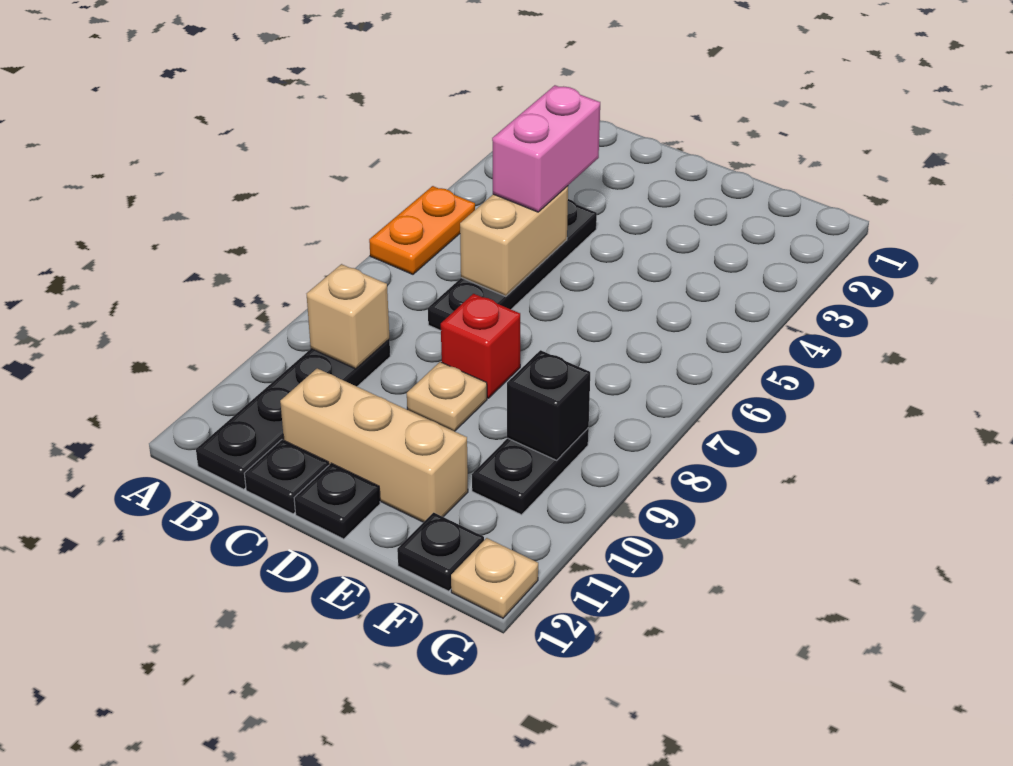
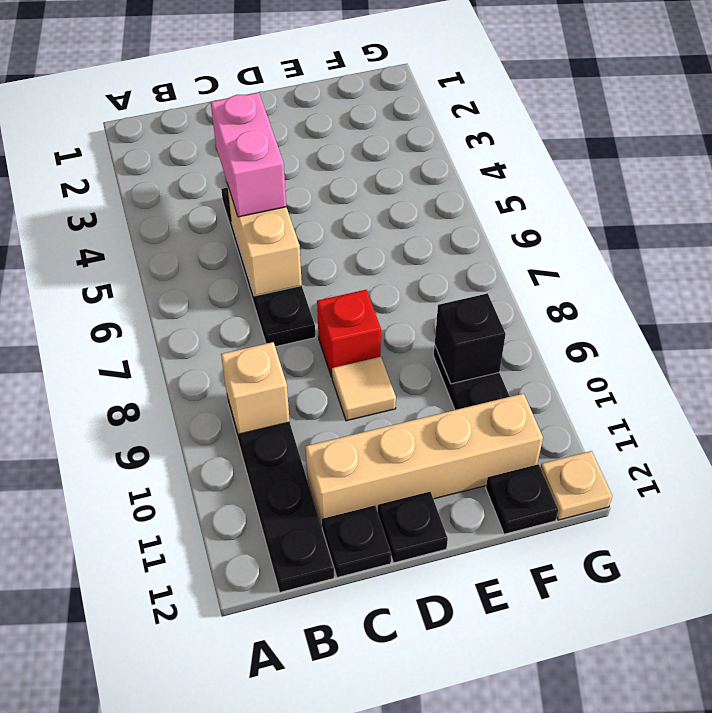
orange plate A5:A6 level 1 -> none
tan brick C11:E11 level 1 -> tan brick C11:F11 level 1
tan plate D9 level 1 -> tan tile D9 level 1

